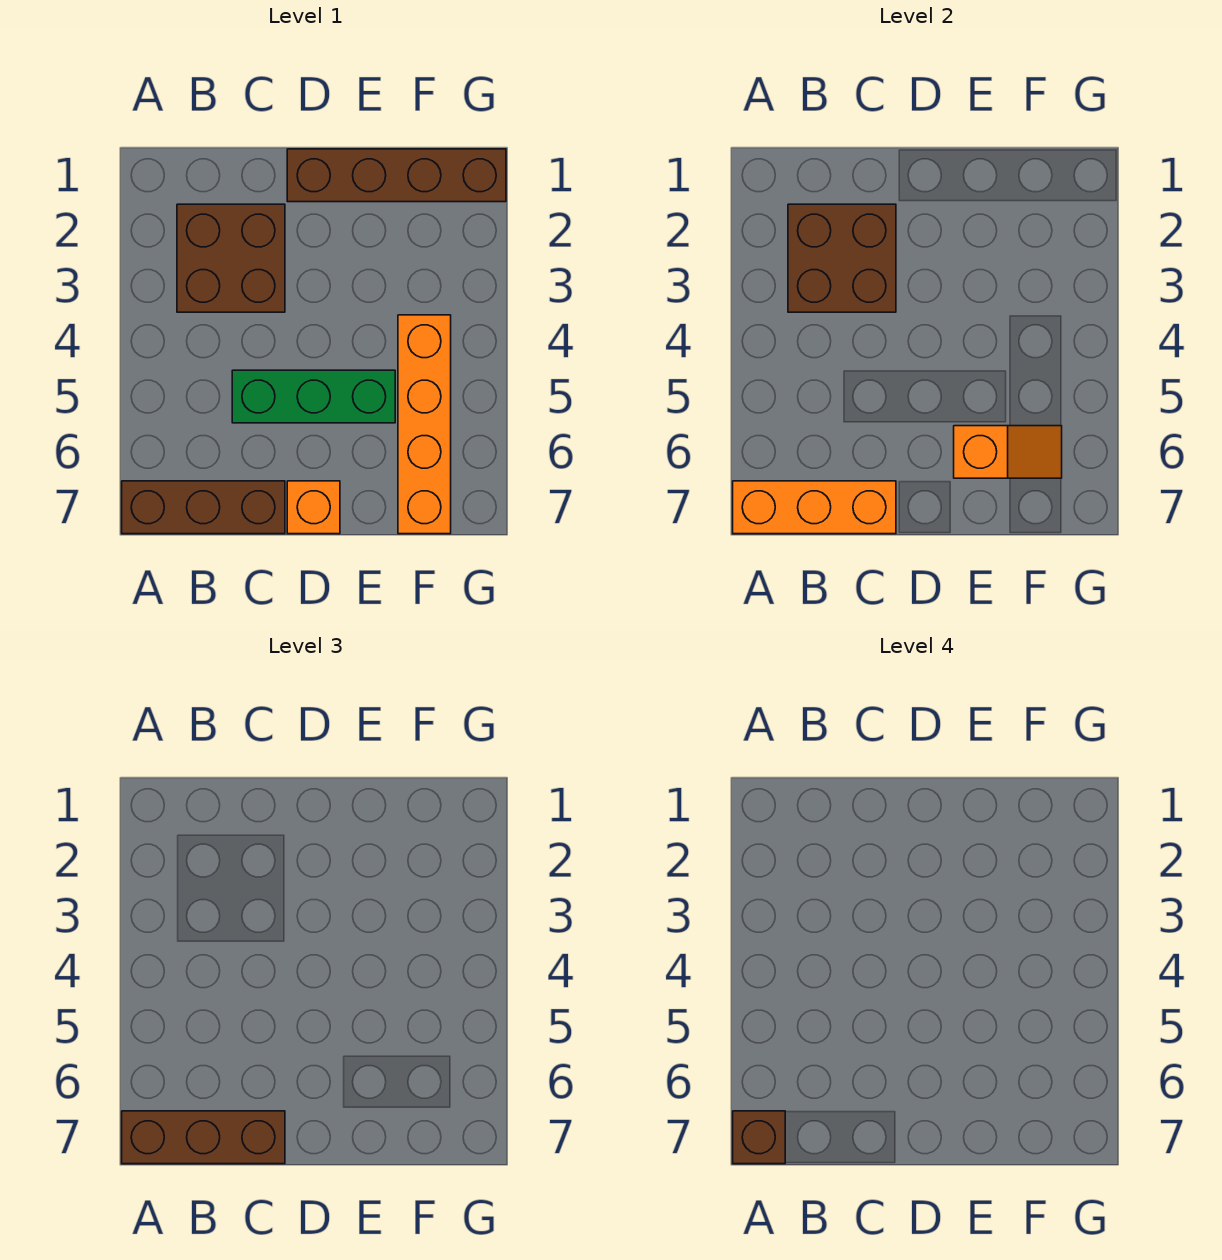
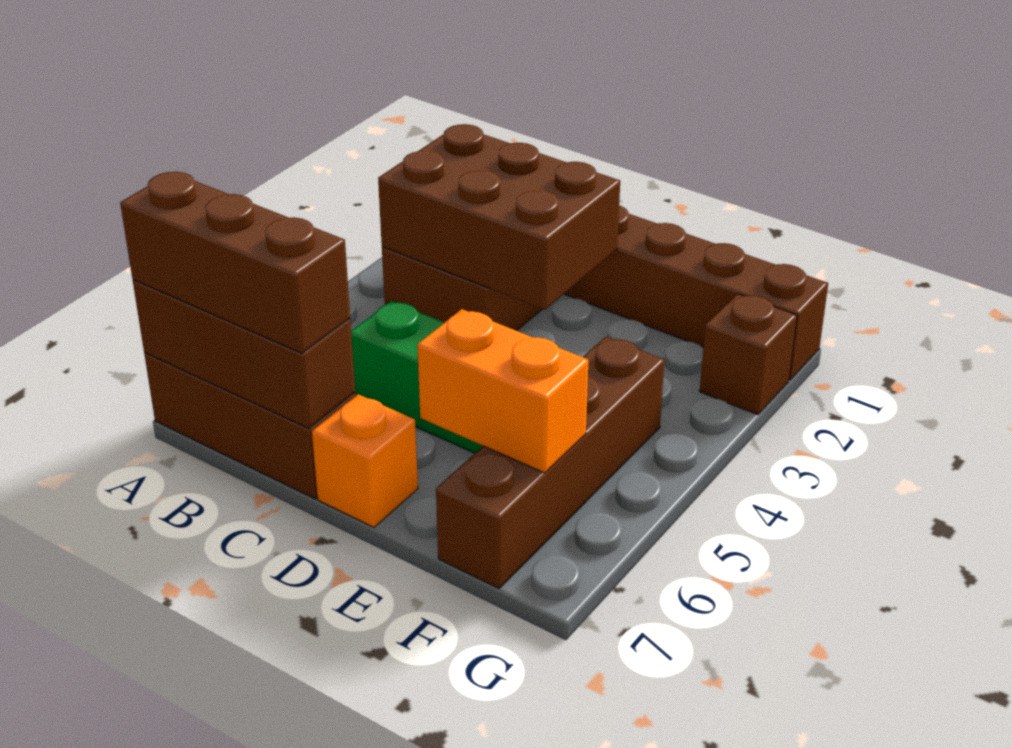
orange brick A7:C7 level 2 -> brown brick A7:C7 level 2
brown brick A7 level 4 -> brown brick G2 level 1
brown brick B2:C3 level 2 -> brown brick B2:D3 level 2
orange slope E6:F6 level 2 top E -> orange brick E6:F6 level 2
orange brick F4:F7 level 1 -> brown brick F4:F7 level 1

